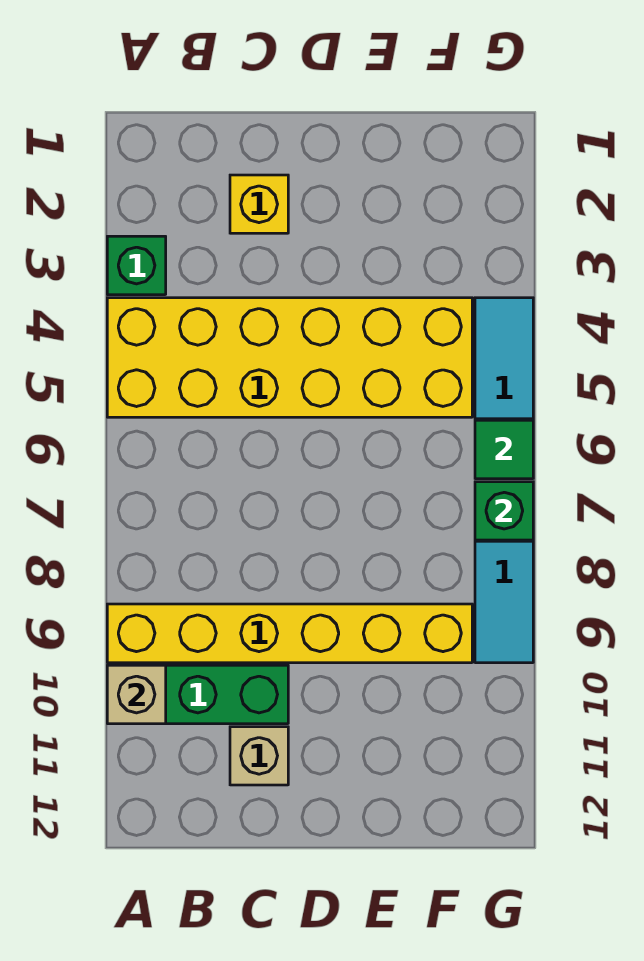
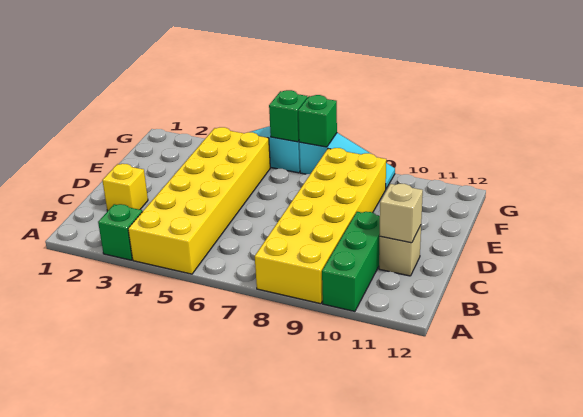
yellow brick A9:F9 level 1 -> yellow brick A8:F9 level 1
tan brick A10 level 2 -> tan brick C11 level 2
green tile G6 level 2 -> green brick G6 level 2

